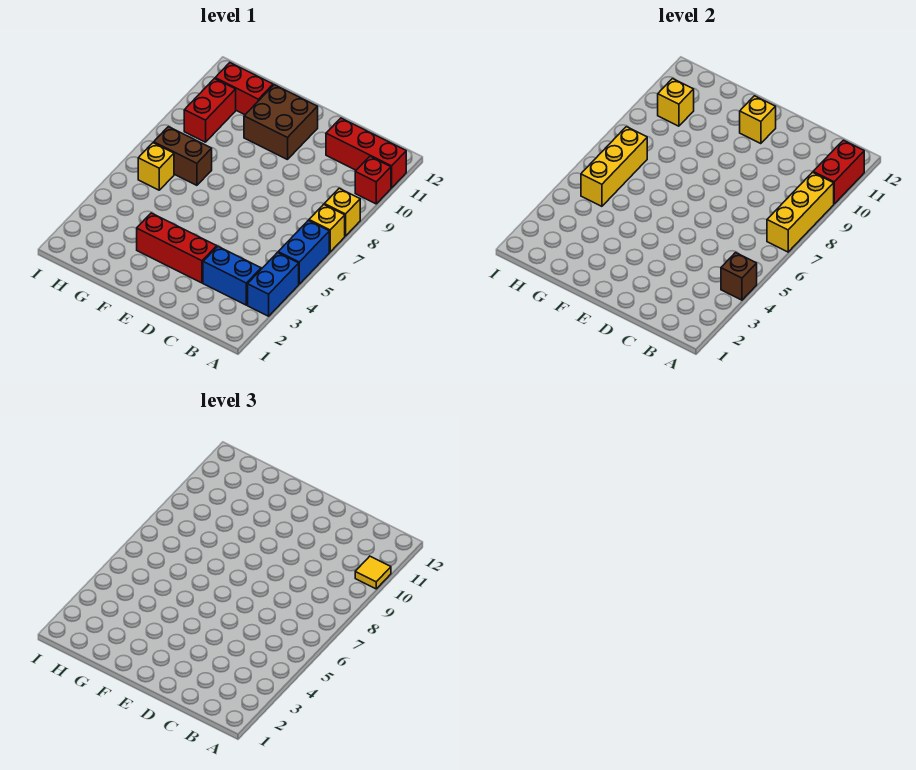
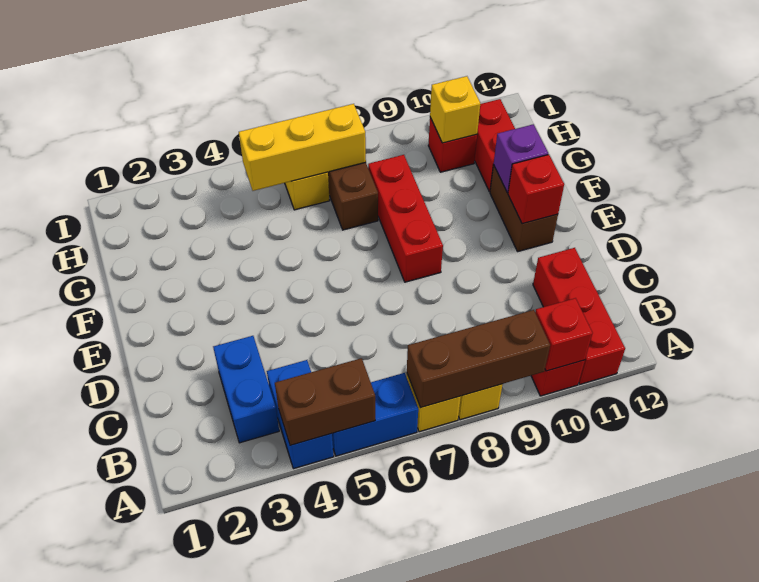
blue brick A3:A4 level 1 -> blue brick A4:B4 level 1
brown brick A4 level 2 -> brown brick A4:A5 level 2
yellow brick A7:A9 level 2 -> brown brick A7:A9 level 2
red brick A10:A11 level 2 -> red brick A10 level 2
yellow tile A10 level 3 -> none
red brick D3:F3 level 1 -> red brick E8:G8 level 1
brown brick E10:F11 level 1 -> brown brick E11:F11 level 1
yellow brick E11 level 2 -> red brick E11 level 2
none -> purple brick F11 level 2
red brick H9:H10 level 1 -> red brick H10 level 1

